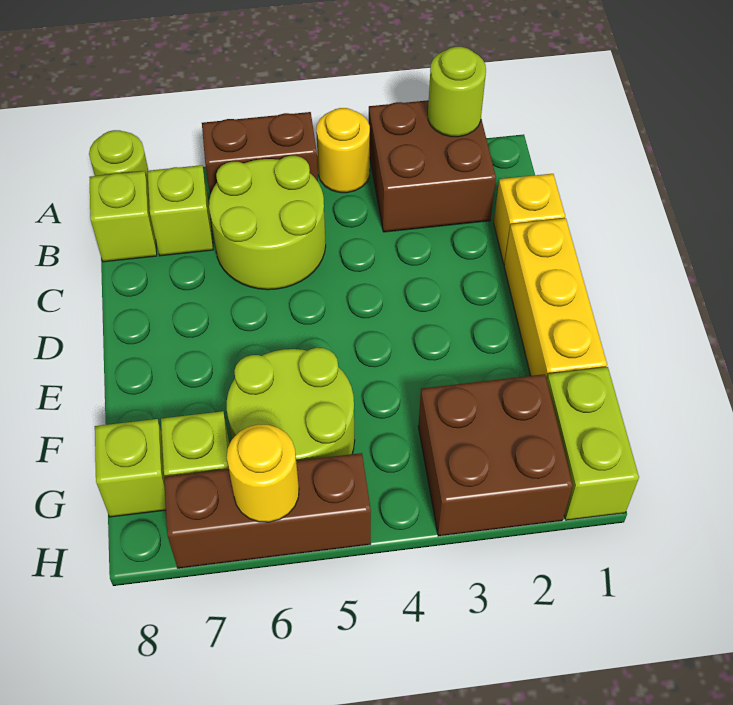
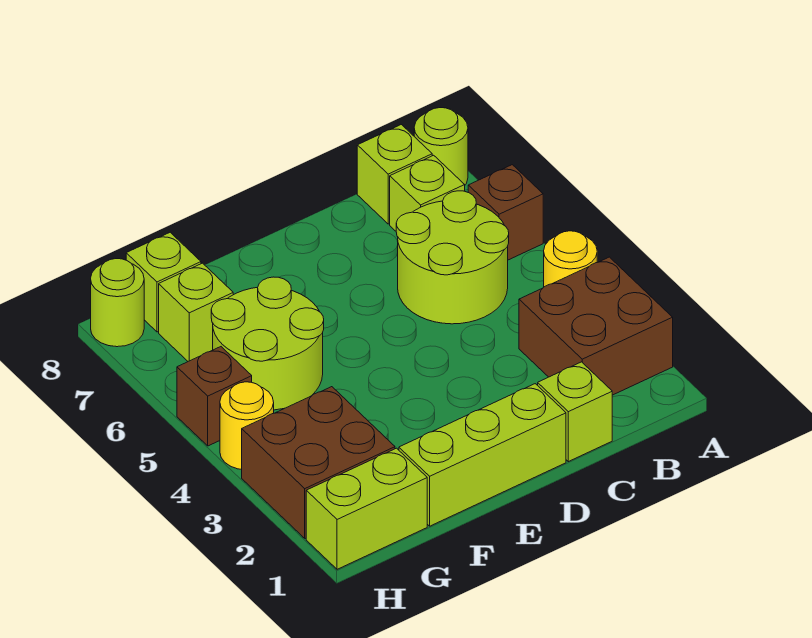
lime round brick A2 level 2 -> lime round brick H8 level 1
brown brick A5:A6 level 1 -> brown brick A6 level 1
yellow brick C1 level 1 -> lime brick C1 level 1
yellow brick D1:F1 level 1 -> lime brick D1:F1 level 1
brown brick H5:H7 level 1 -> brown brick H5 level 1
yellow round brick H6 level 2 -> yellow round brick H4 level 1

